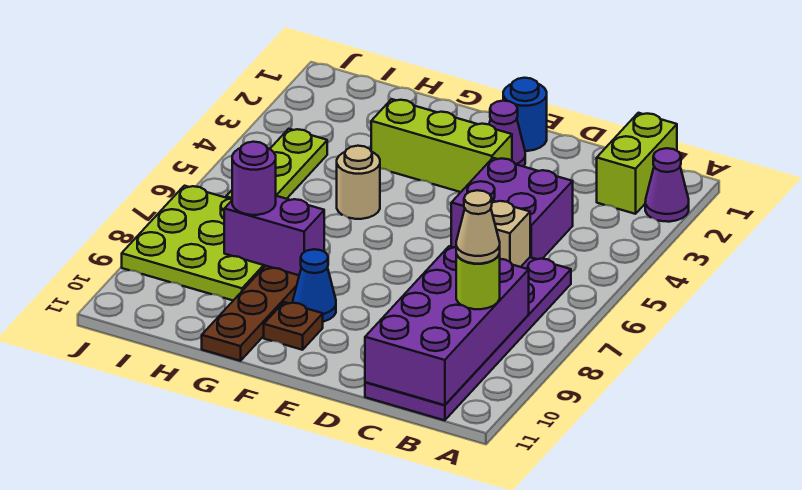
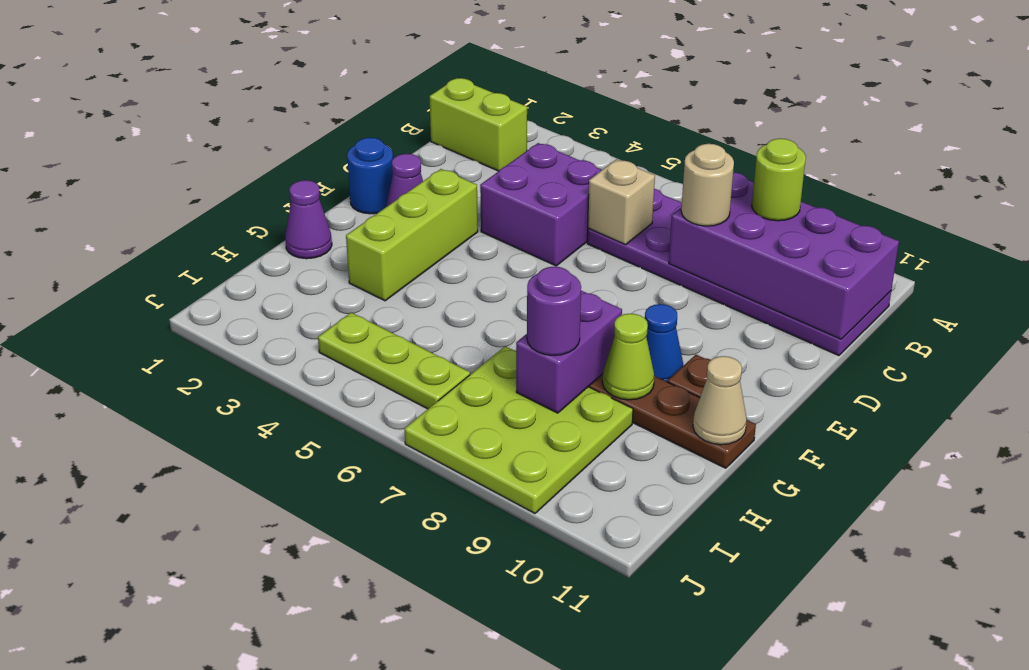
purple cone A2 level 1 -> purple cone G1 level 1
tan cone B9 level 4 -> tan cone G11 level 2
tan round brick G5 level 1 -> tan round brick C8 level 3
none -> lime cone G9 level 2

